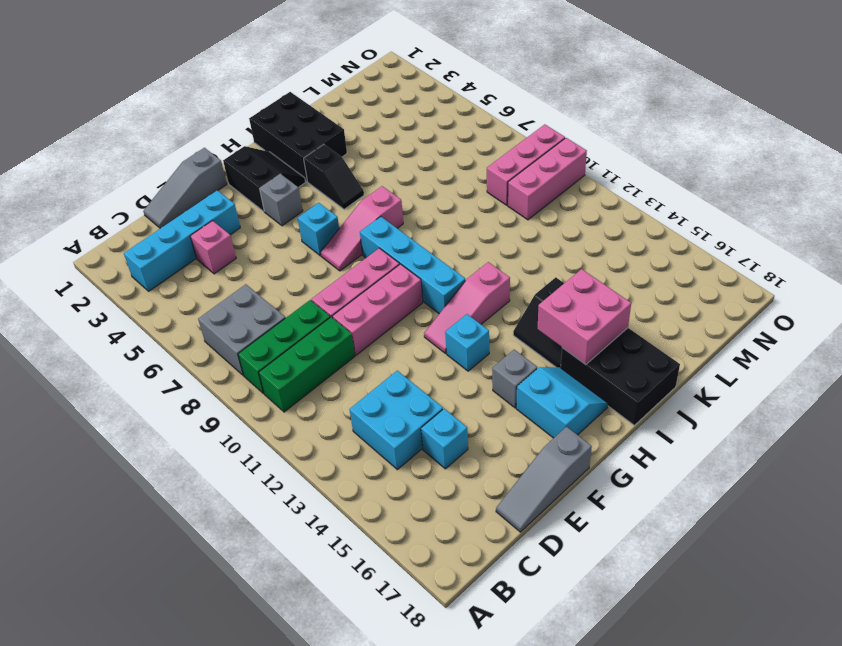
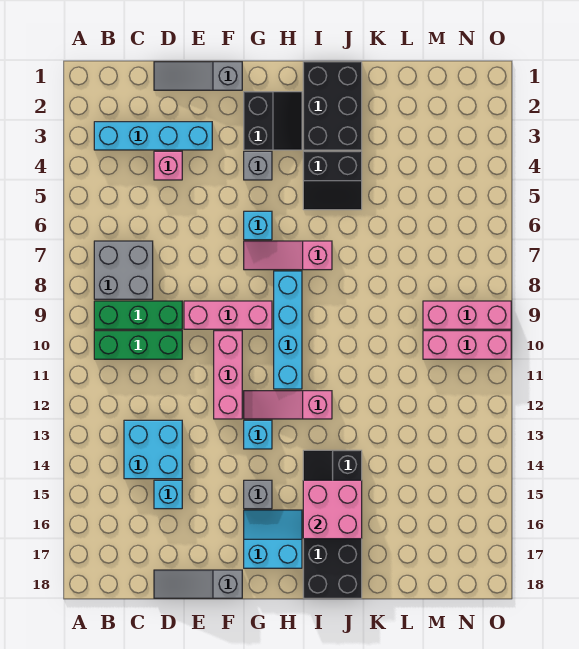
pink brick E10:G10 level 1 -> pink brick F10:F12 level 1
cyan slope G16:H17 level 1 top G -> cyan slope G16:H17 level 1 top 17
black slope I4:I5 level 1 top 4 -> black slope I4:J5 level 1 top 4

